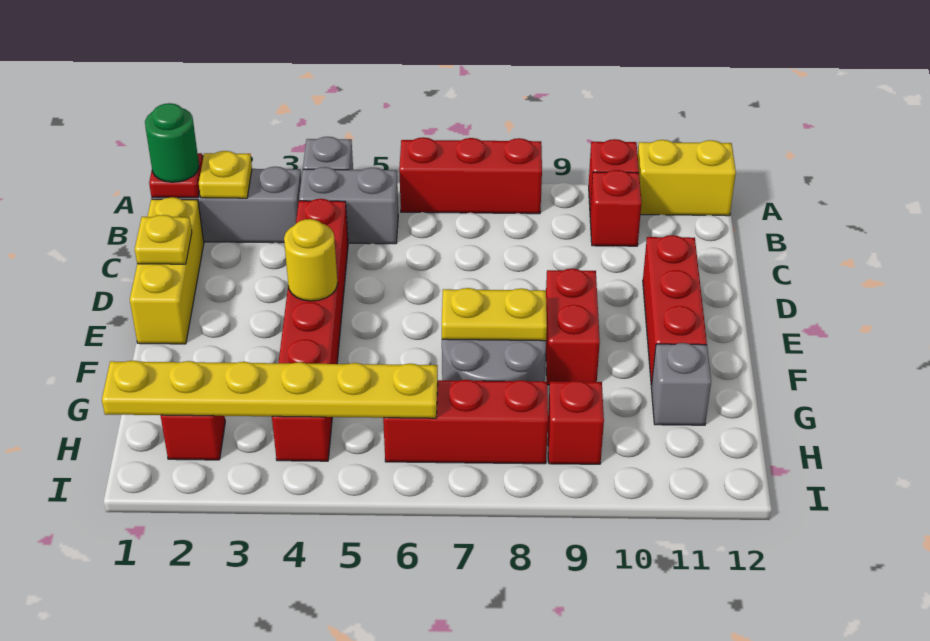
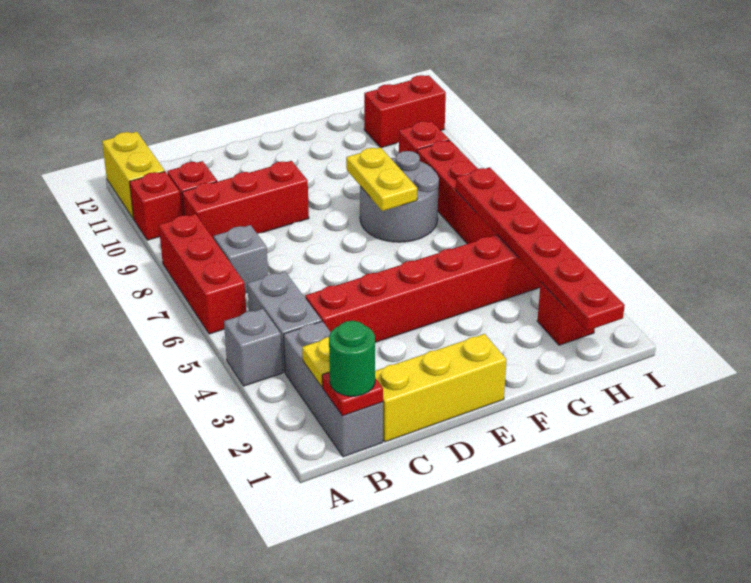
yellow plate D1 level 2 -> none
red brick D11:F11 level 1 -> red brick B9:D9 level 1
yellow round brick E4 level 2 -> none
red brick E9:F9 level 1 -> red brick H11:I11 level 1
grey brick G11 level 1 -> grey brick B7 level 1
yellow plate H1:H6 level 2 -> red plate H1:H6 level 2

